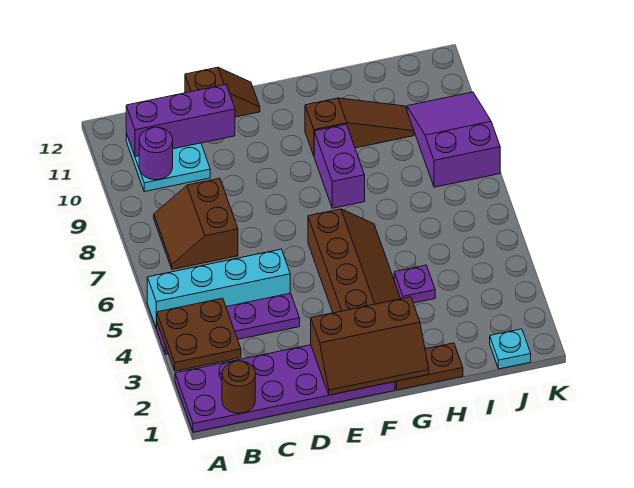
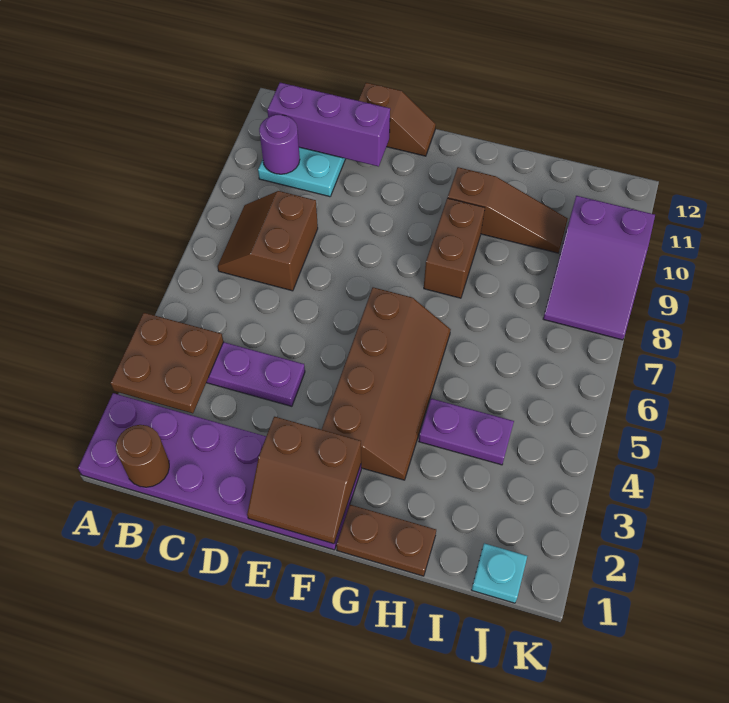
cyan brick A5:D5 level 1 -> none
brown slope E1:G2 level 2 top 2 -> brown slope E1:F2 level 2 top 2
purple brick G8:G9 level 1 -> brown brick G8:G9 level 1
purple plate H4 level 1 -> purple plate H4:I4 level 1
purple slope J8:K10 level 1 top 8 -> purple slope J8:K10 level 1 top 10

